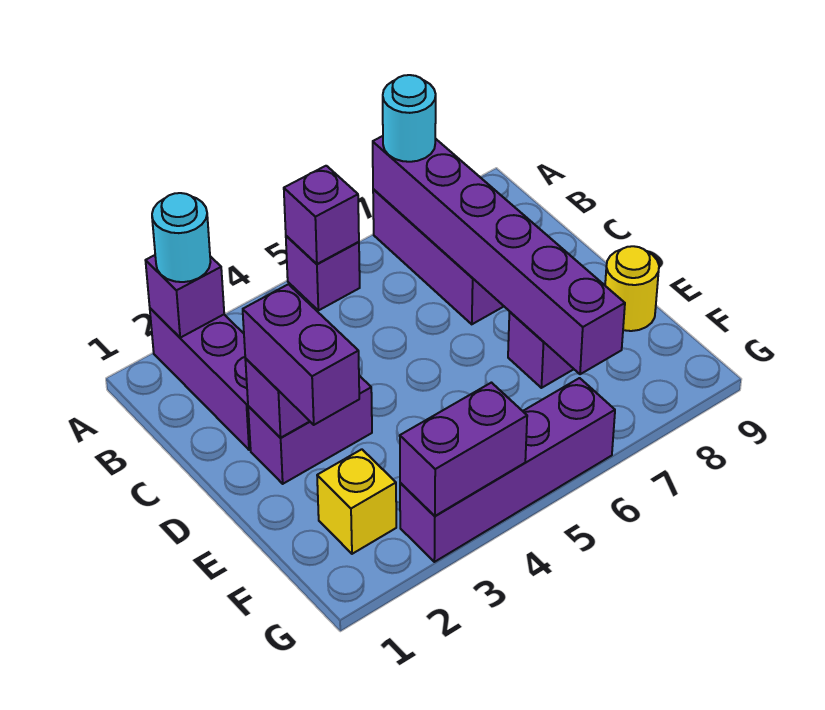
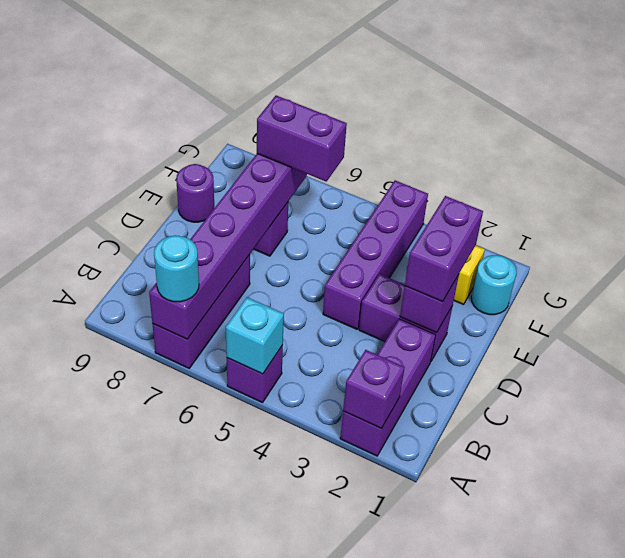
cyan round brick A2 level 3 -> cyan round brick F1 level 1
purple brick A5 level 2 -> cyan brick A5 level 2
yellow round brick E9 level 1 -> purple round brick E9 level 1
purple brick G3:G6 level 1 -> purple brick D4:G4 level 1
purple brick G3:G4 level 2 -> purple brick F6:F7 level 3

